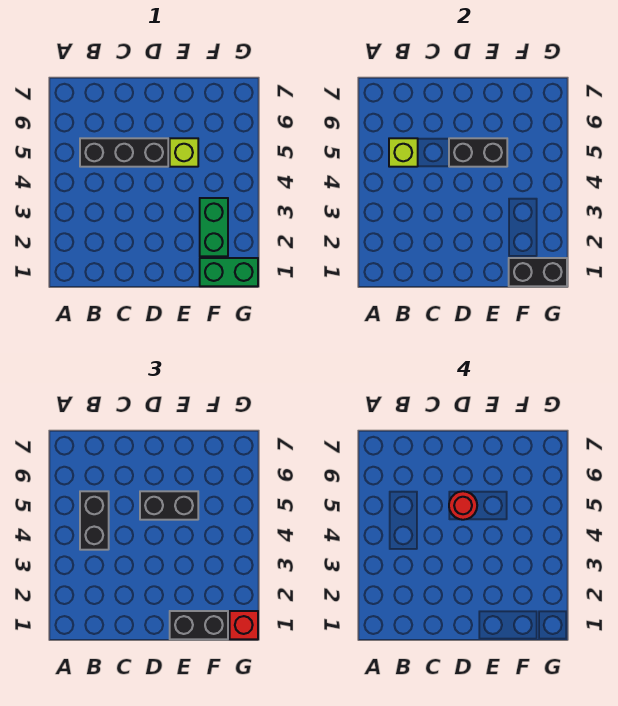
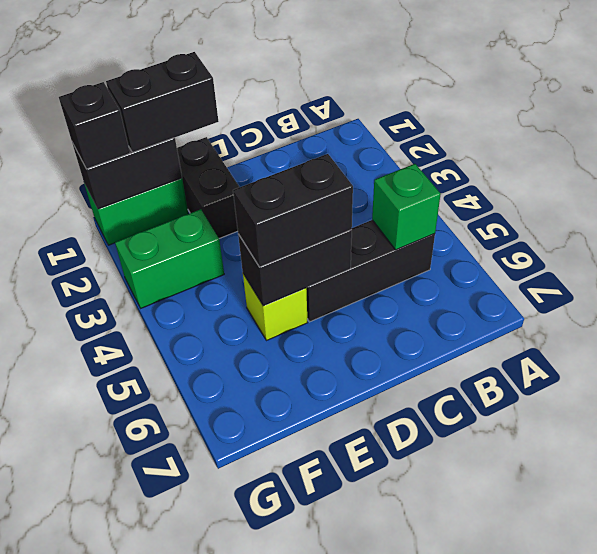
black brick B4:B5 level 3 -> black brick E1:E2 level 1
lime brick B5 level 2 -> green brick B5 level 2
red round brick D5 level 4 -> none
green brick F2:F3 level 1 -> green brick F3:G3 level 1
red brick G1 level 3 -> black brick G1 level 3

